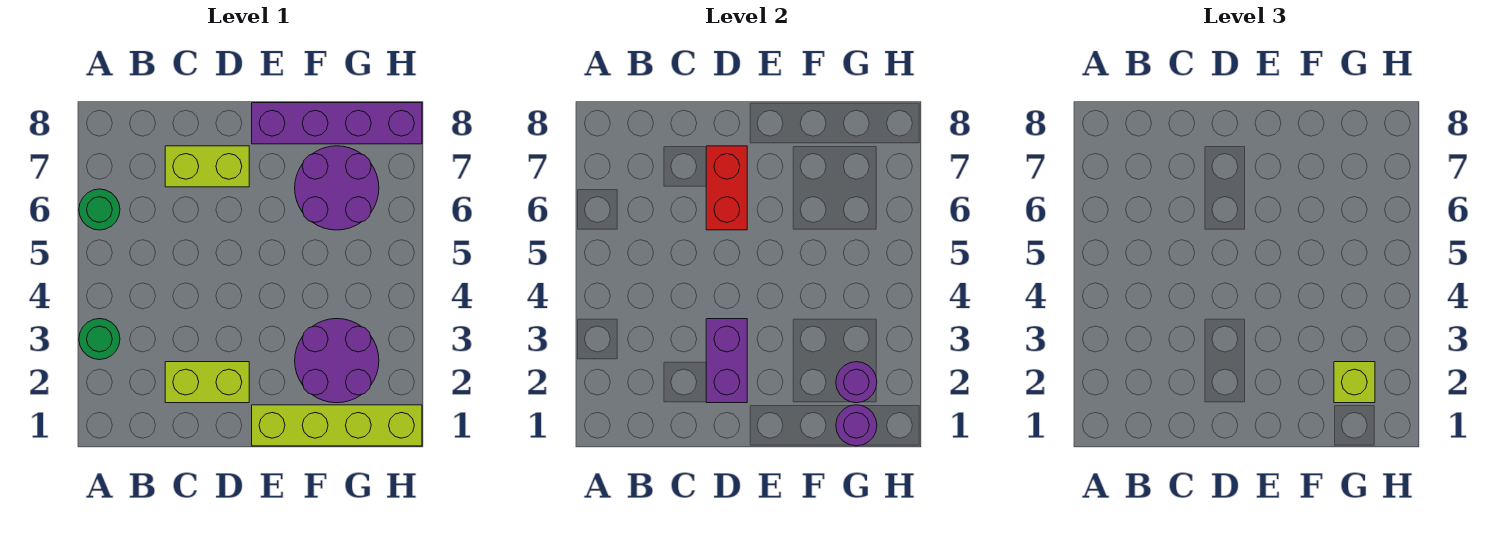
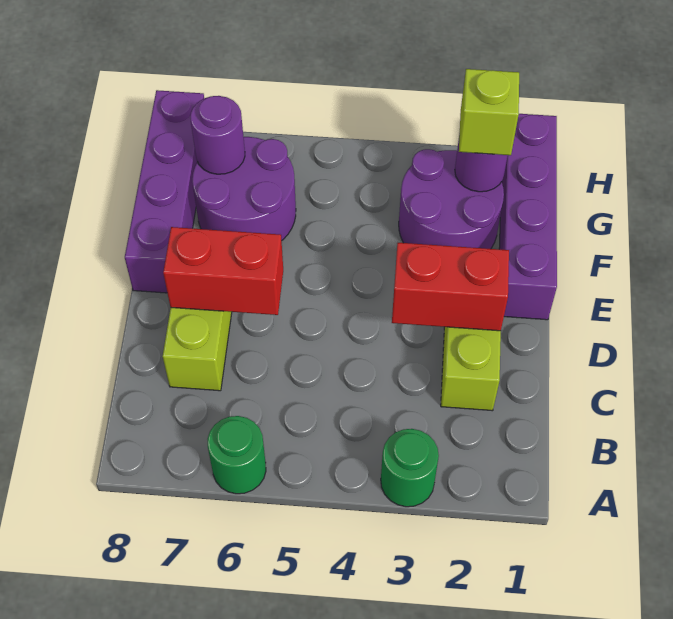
purple brick D2:D3 level 2 -> red brick D2:D3 level 2
lime brick E1:H1 level 1 -> purple brick E1:H1 level 1
purple round brick G1 level 2 -> purple round brick G7 level 2

